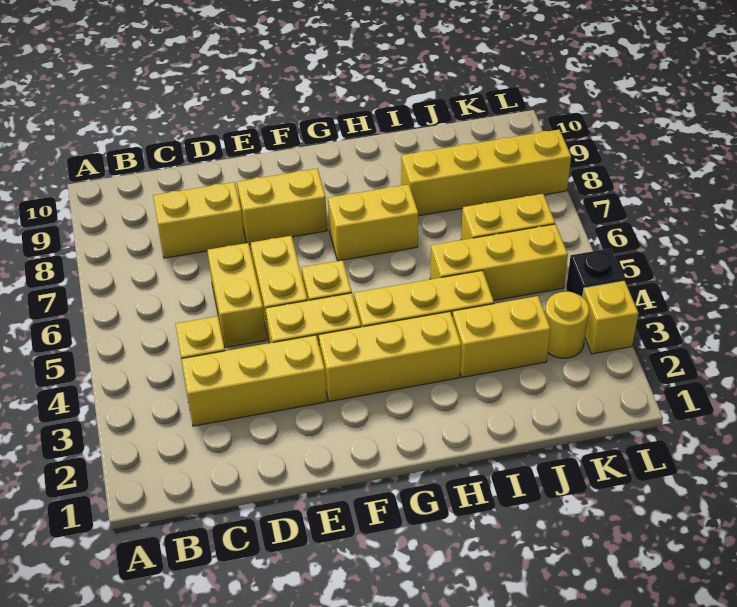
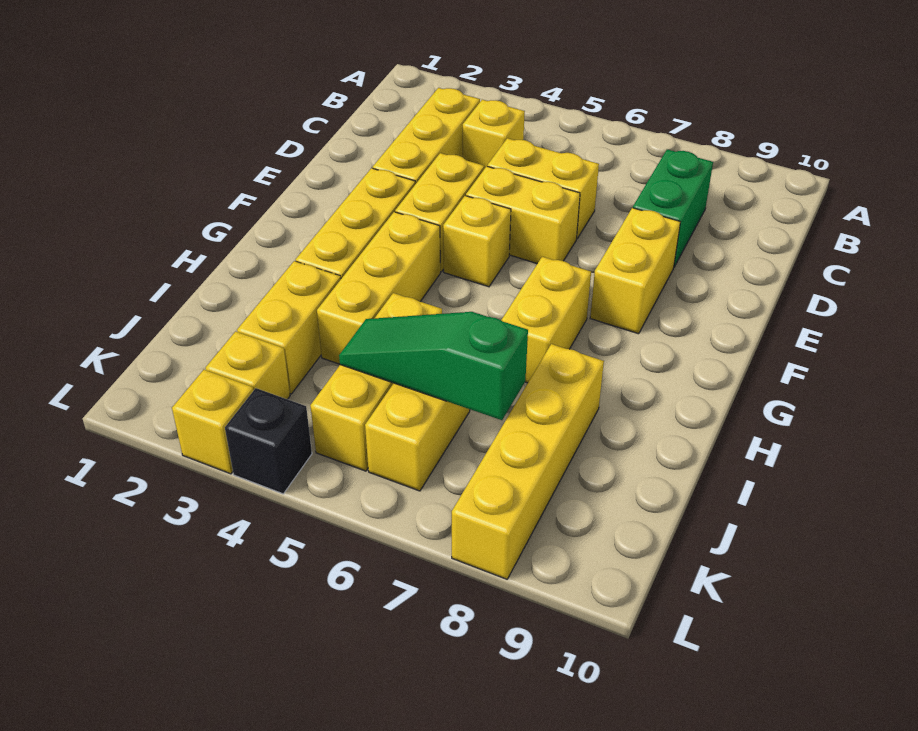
yellow brick C8:D8 level 1 -> green brick C8:D8 level 1
none -> green slope J5:J7 level 2 top 7
yellow round brick K3 level 1 -> yellow brick K3 level 1

